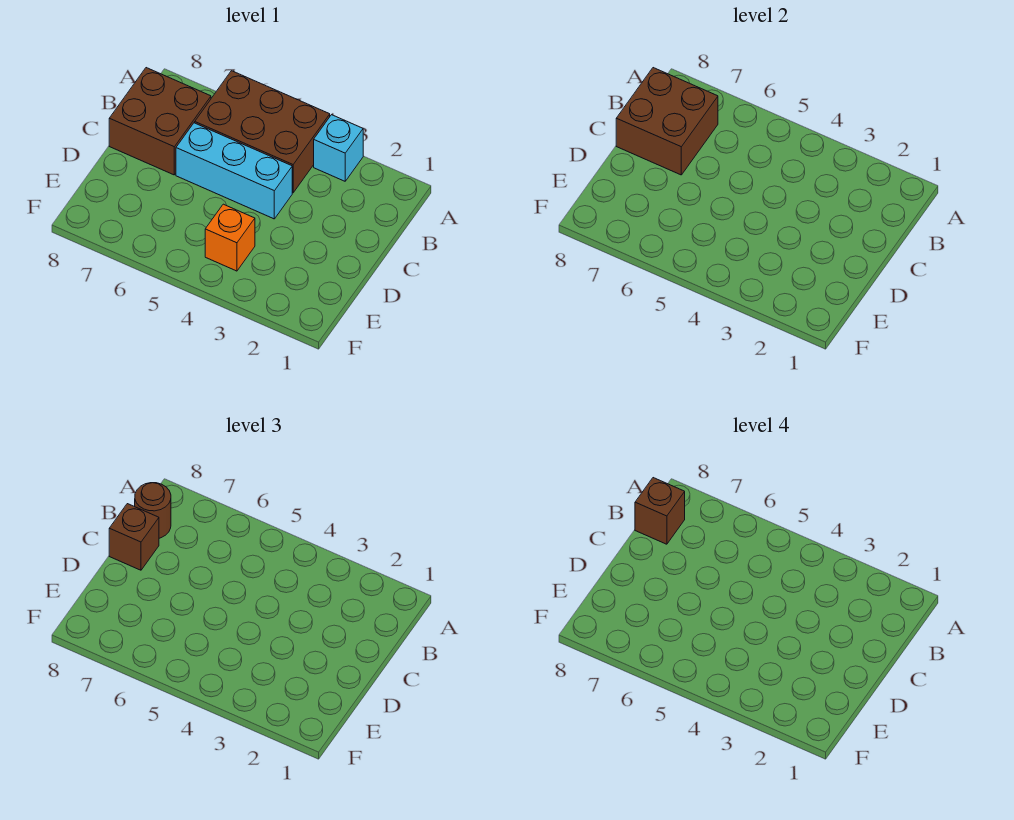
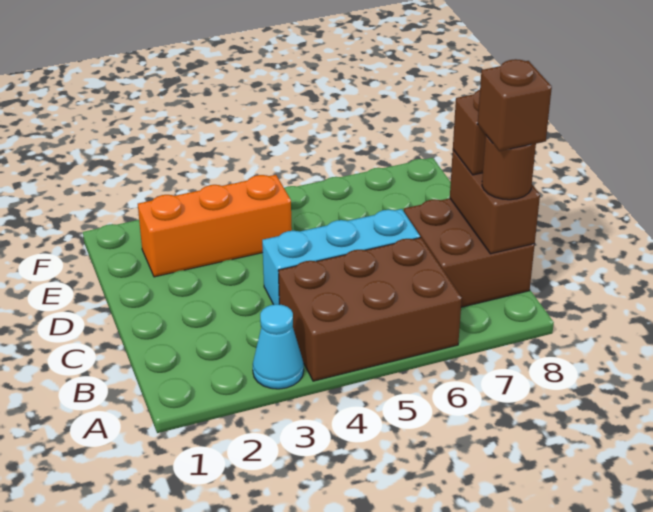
cyan brick A3 level 1 -> cyan cone A3 level 1
brown brick B7:C8 level 2 -> brown brick B8:C8 level 2
orange brick E4 level 1 -> orange brick E2:E4 level 1

